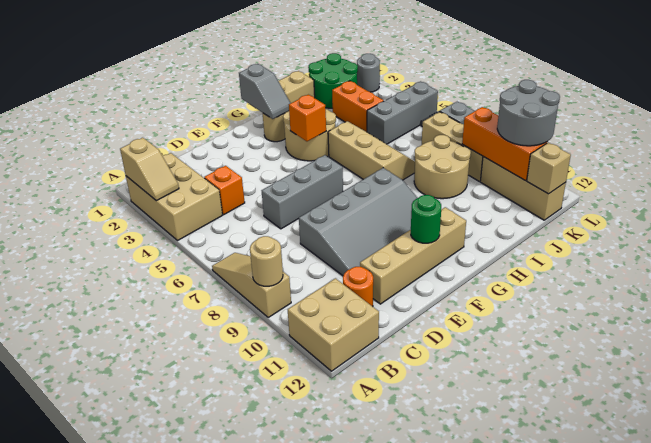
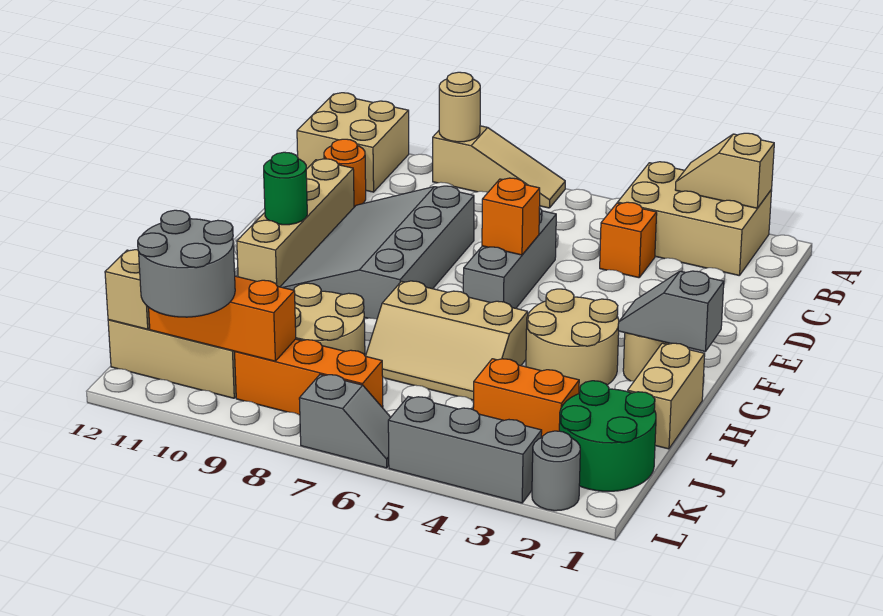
orange brick G4 level 2 -> orange brick E6 level 2
grey brick J5:L5 level 1 -> grey brick L3:L5 level 1
tan brick K7:K9 level 1 -> orange brick K7:K9 level 1

